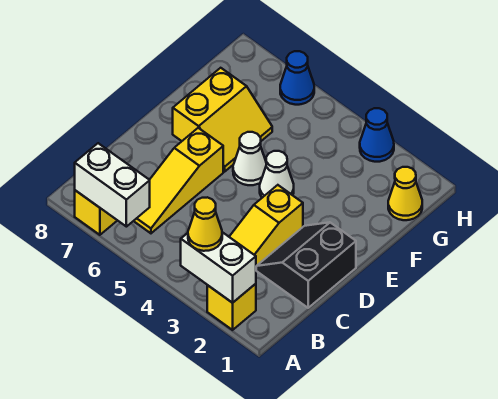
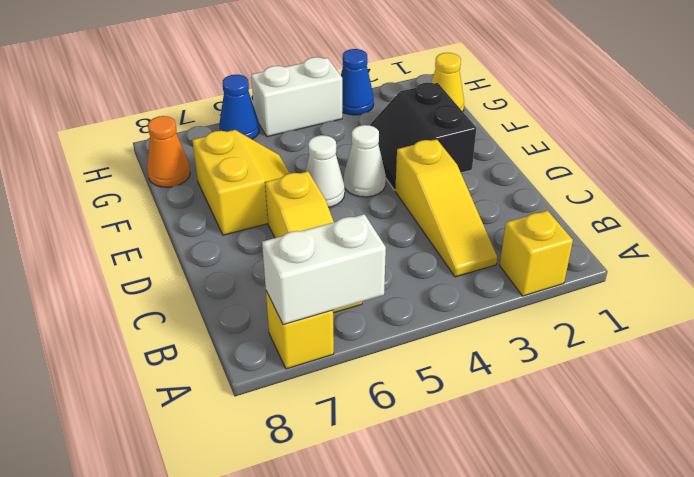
white brick A2:A3 level 2 -> white brick H4:H5 level 1
yellow cone A3 level 3 -> none
black slope C1:D2 level 1 top 1 -> black slope E2:F3 level 1 top 2
none -> orange cone G8 level 1

